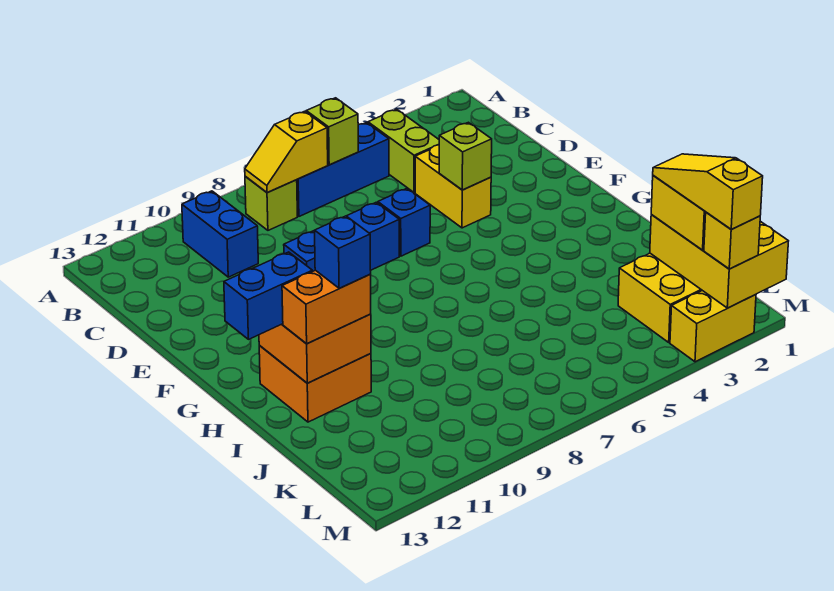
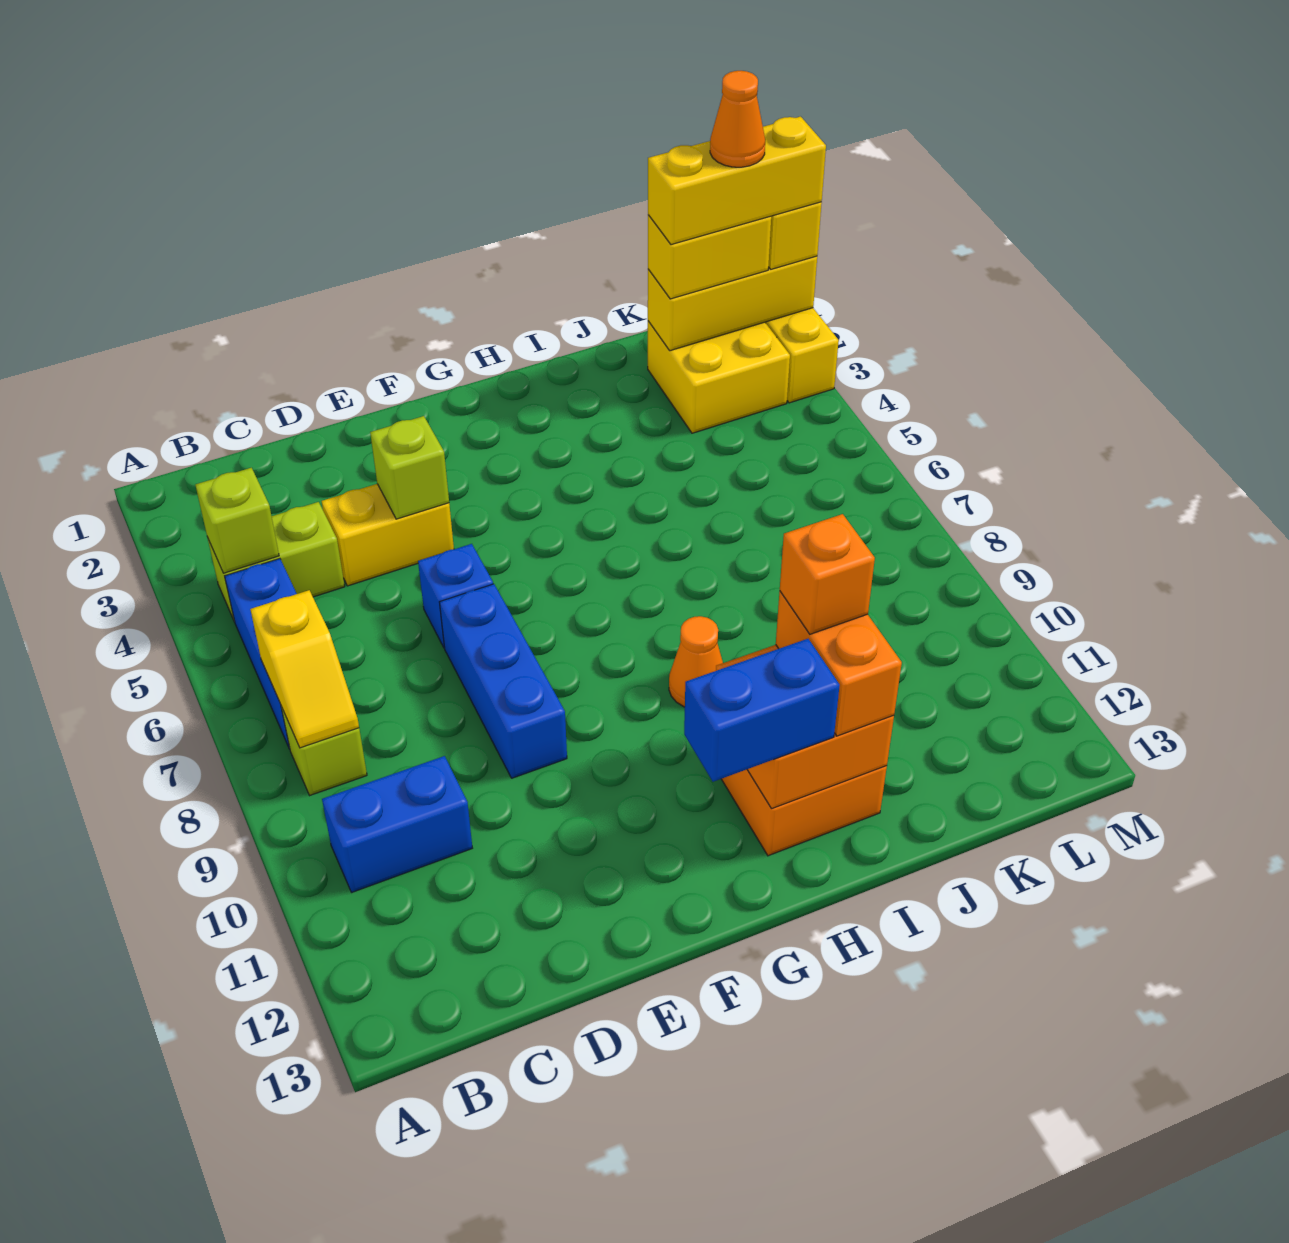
lime brick B6 level 2 -> lime brick B4 level 2
none -> orange cone H9 level 1
blue brick H12:H13 level 3 -> blue brick G12:H12 level 3
blue brick I11 level 4 -> orange brick I11 level 4
yellow brick K1:M2 level 2 -> yellow brick K2:M2 level 2
yellow slope K2:M2 level 4 top M -> yellow brick K2:M2 level 4
none -> orange cone L2 level 5

